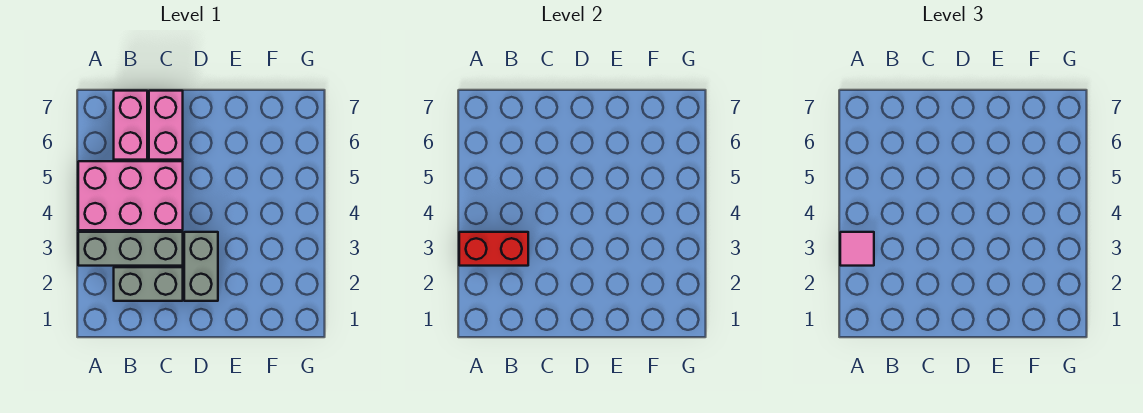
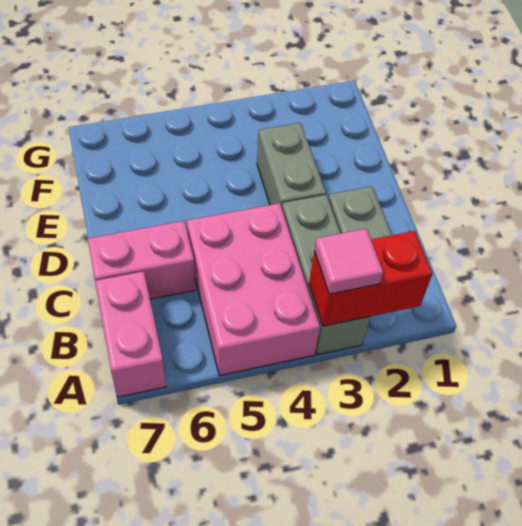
red brick A3:B3 level 2 -> red brick A2:A3 level 2
pink brick B6:B7 level 1 -> pink brick A7:B7 level 1
grey brick D2:D3 level 1 -> grey brick D3:E3 level 1

